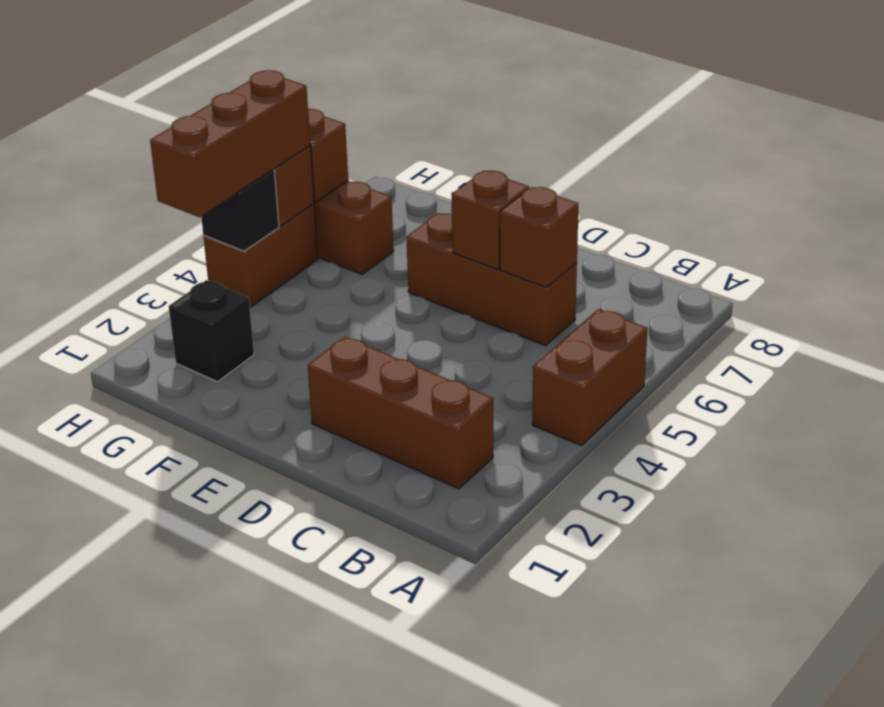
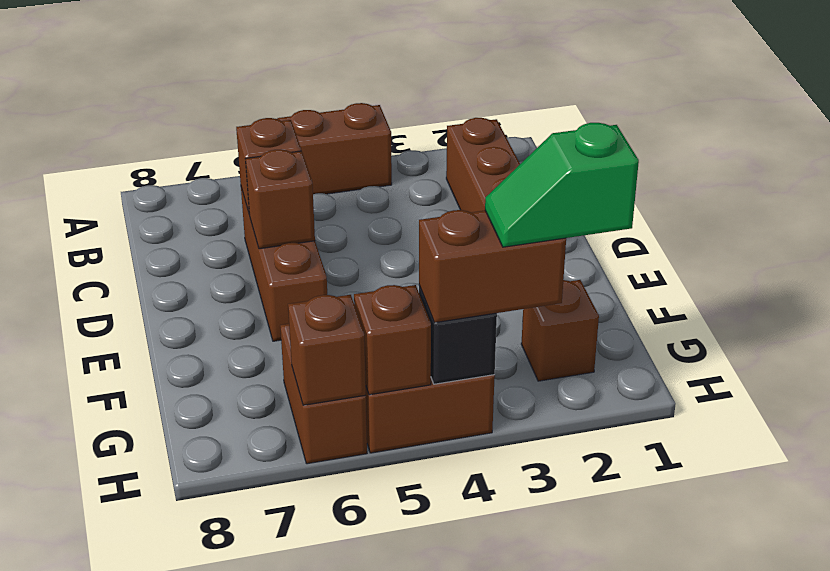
black brick G2 level 1 -> brown brick G2 level 1
none -> green slope H2:H3 level 4 top 2
brown brick H3:H5 level 3 -> brown brick H3:H4 level 3

